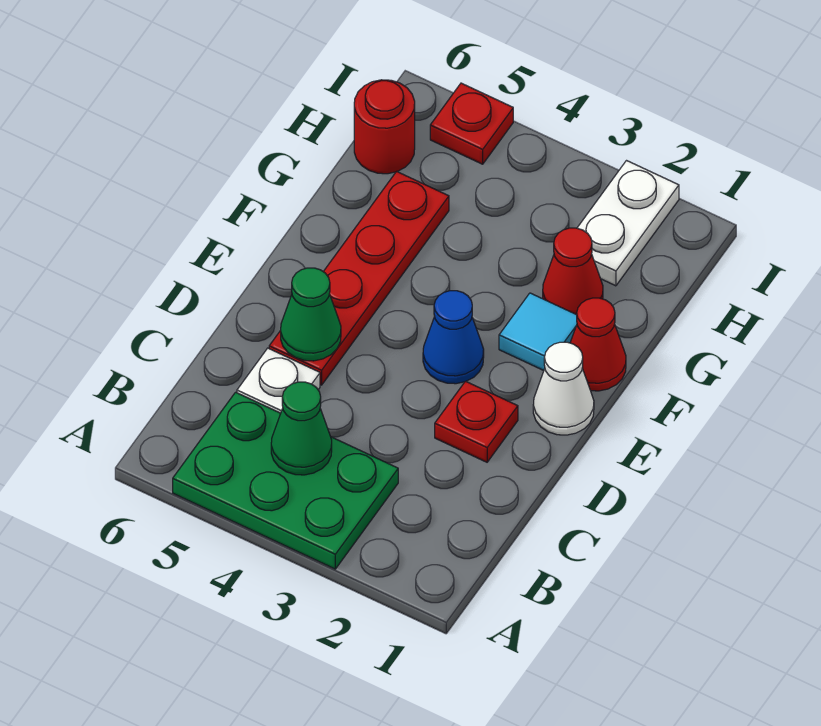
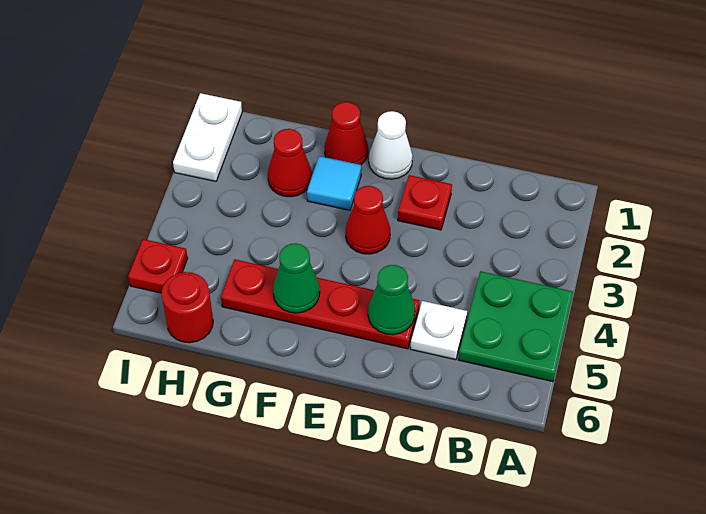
green plate A3:B5 level 1 -> green plate A4:B5 level 1
green cone B4 level 2 -> green cone F5 level 2
blue cone E3 level 1 -> red cone E3 level 1
white plate H2:I2 level 1 -> white plate I1:I2 level 1

